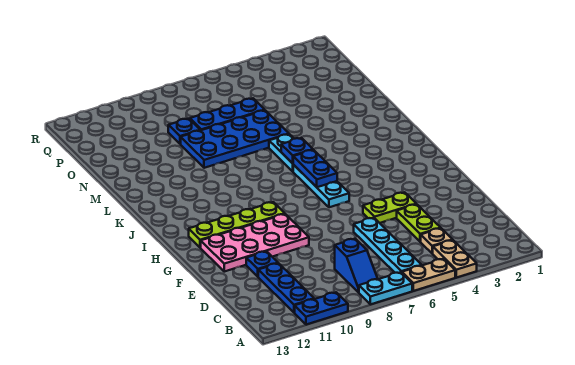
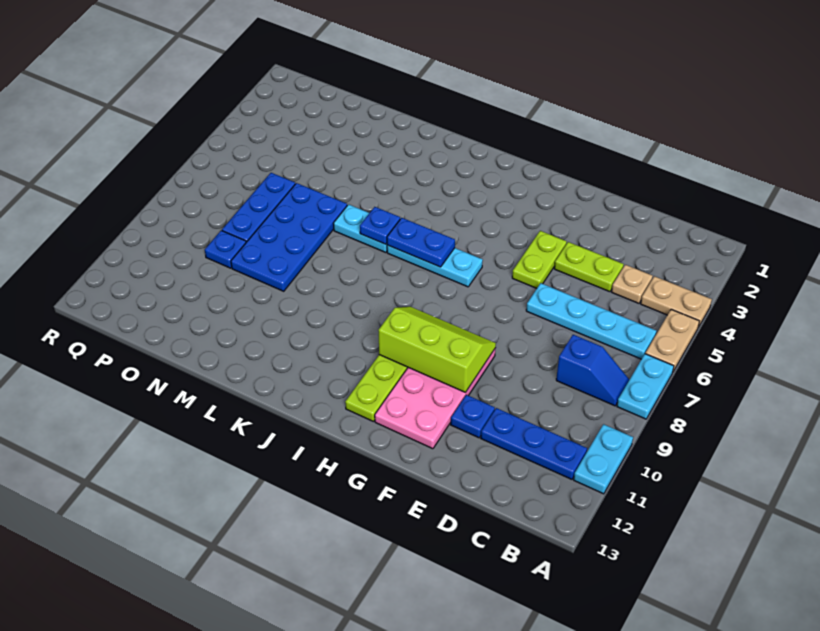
blue plate A10:A11 level 1 -> cyan plate A10:A11 level 1
none -> lime slope F9:H10 level 2 top 10

